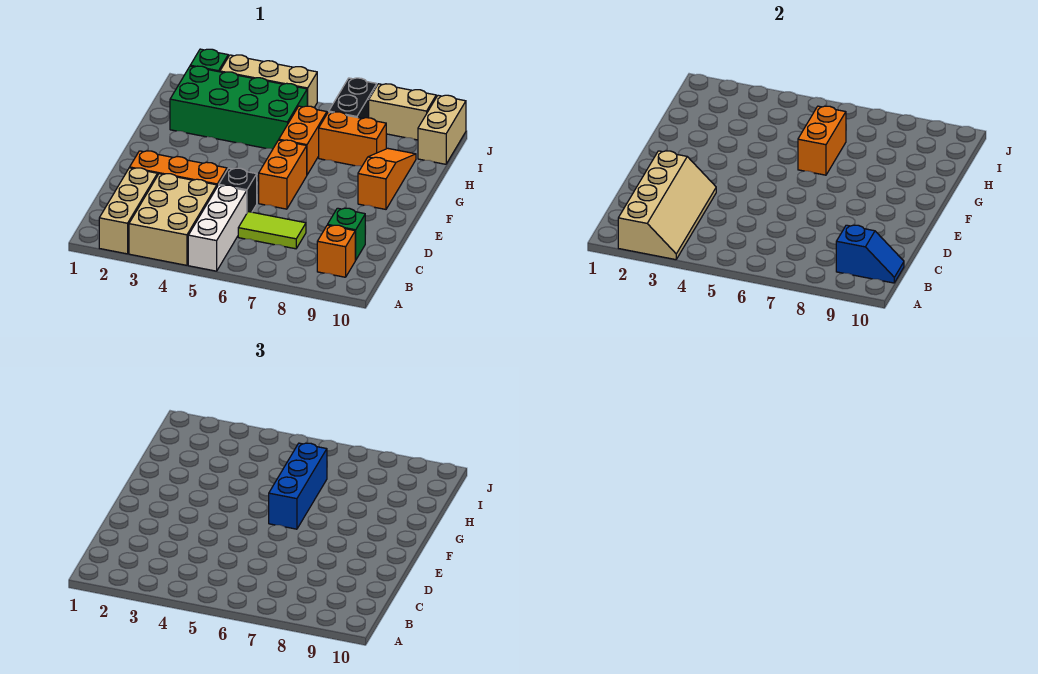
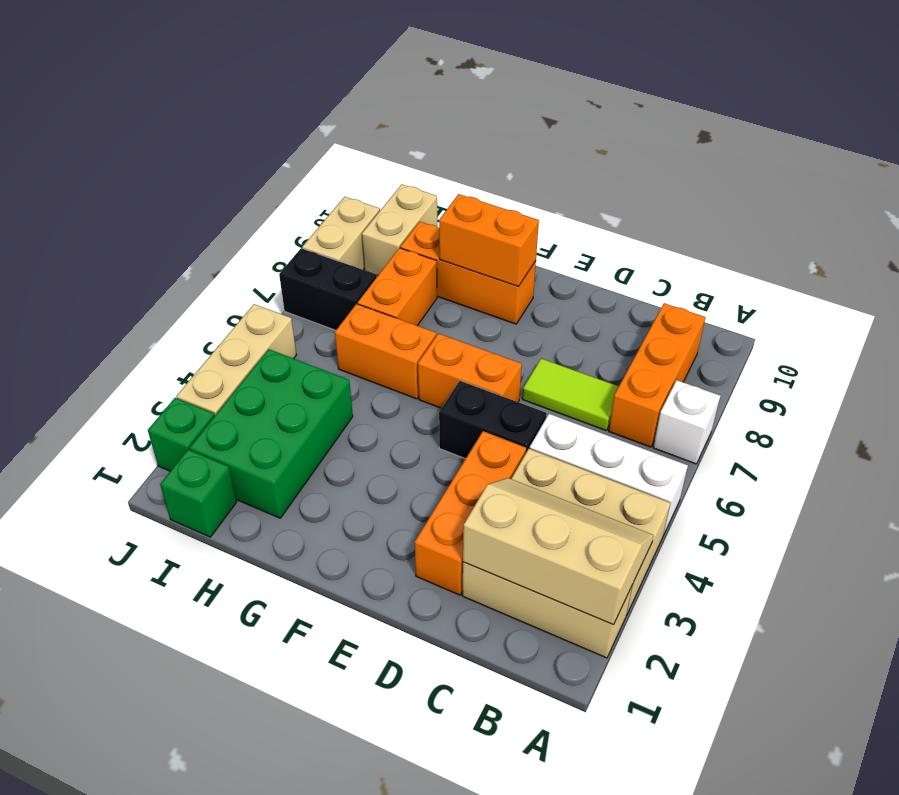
tan slope A2:D3 level 2 top 2 -> tan slope A2:C3 level 2 top 2
none -> white brick A7 level 1
orange brick B9 level 1 -> orange brick B7:B9 level 1
blue slope B9:B10 level 2 top 9 -> none
lime tile C6:C7 level 1 -> lime tile C7:D7 level 1
green brick C9 level 1 -> green brick I1 level 1
black brick D5 level 1 -> black brick D5:E5 level 1
blue brick F6:H6 level 3 -> none
orange slope F9:H9 level 1 top F -> orange brick F9:H9 level 1
orange brick G6:H6 level 2 -> orange brick F9:G9 level 2
green brick H2:I5 level 1 -> green brick H2:I4 level 1
tan brick I10:J10 level 1 -> tan brick I9:I10 level 1

